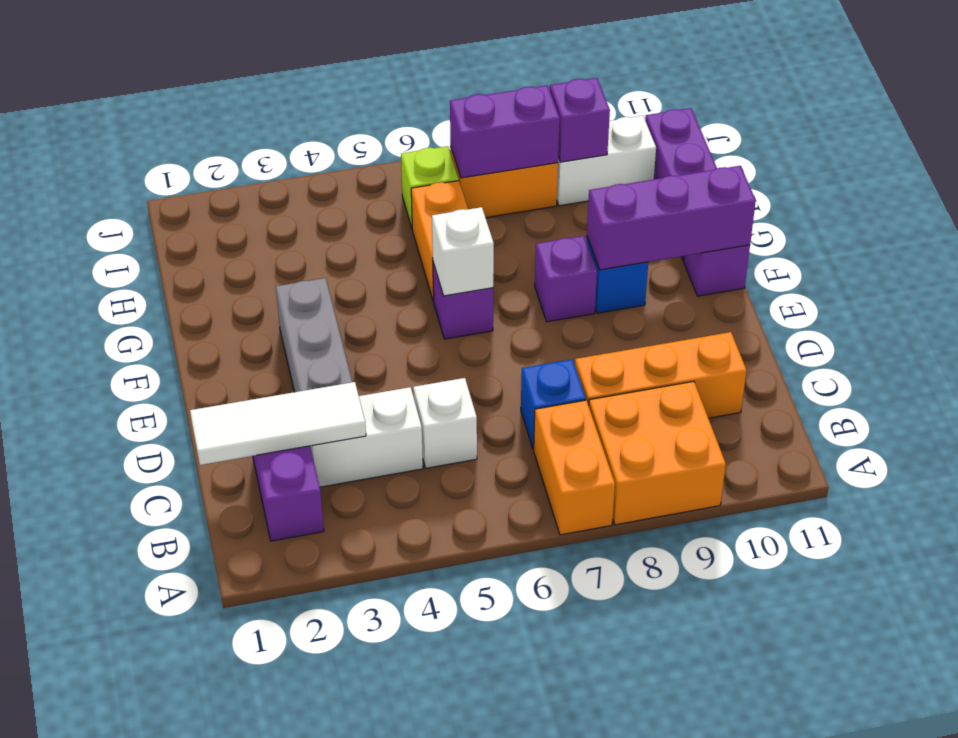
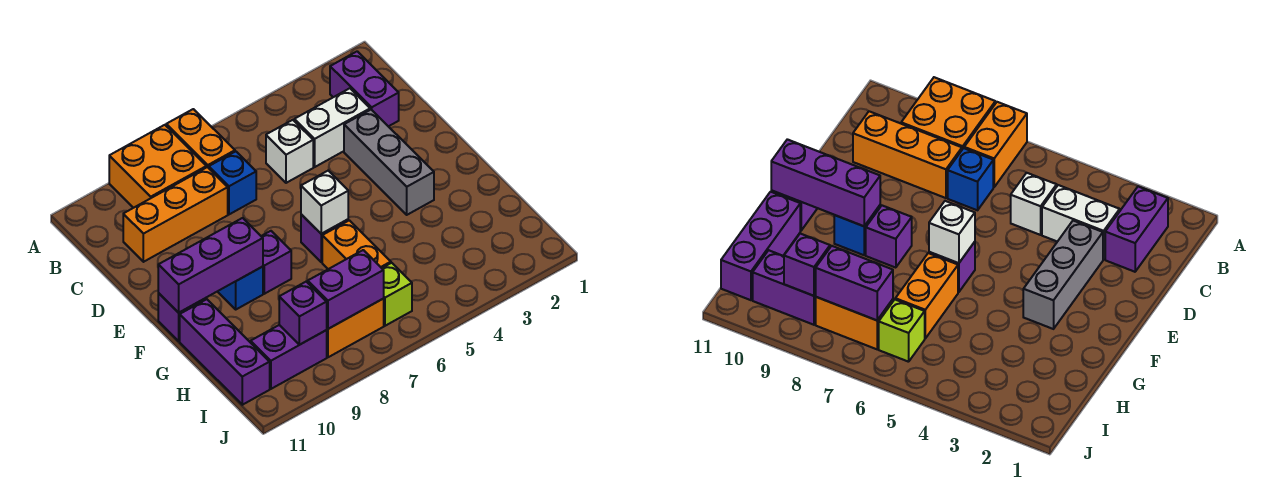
white tile C1:C3 level 2 -> none
white brick I9:I10 level 1 -> purple brick I9:I10 level 1

